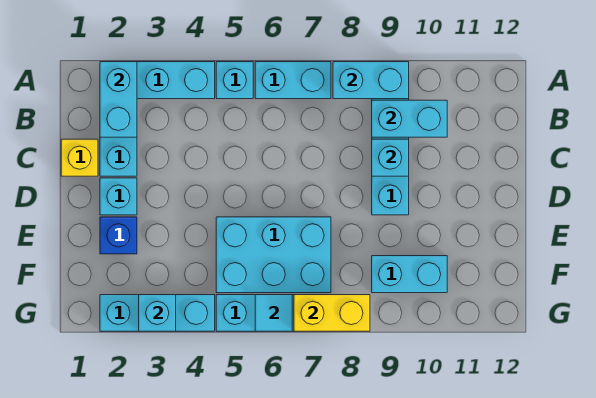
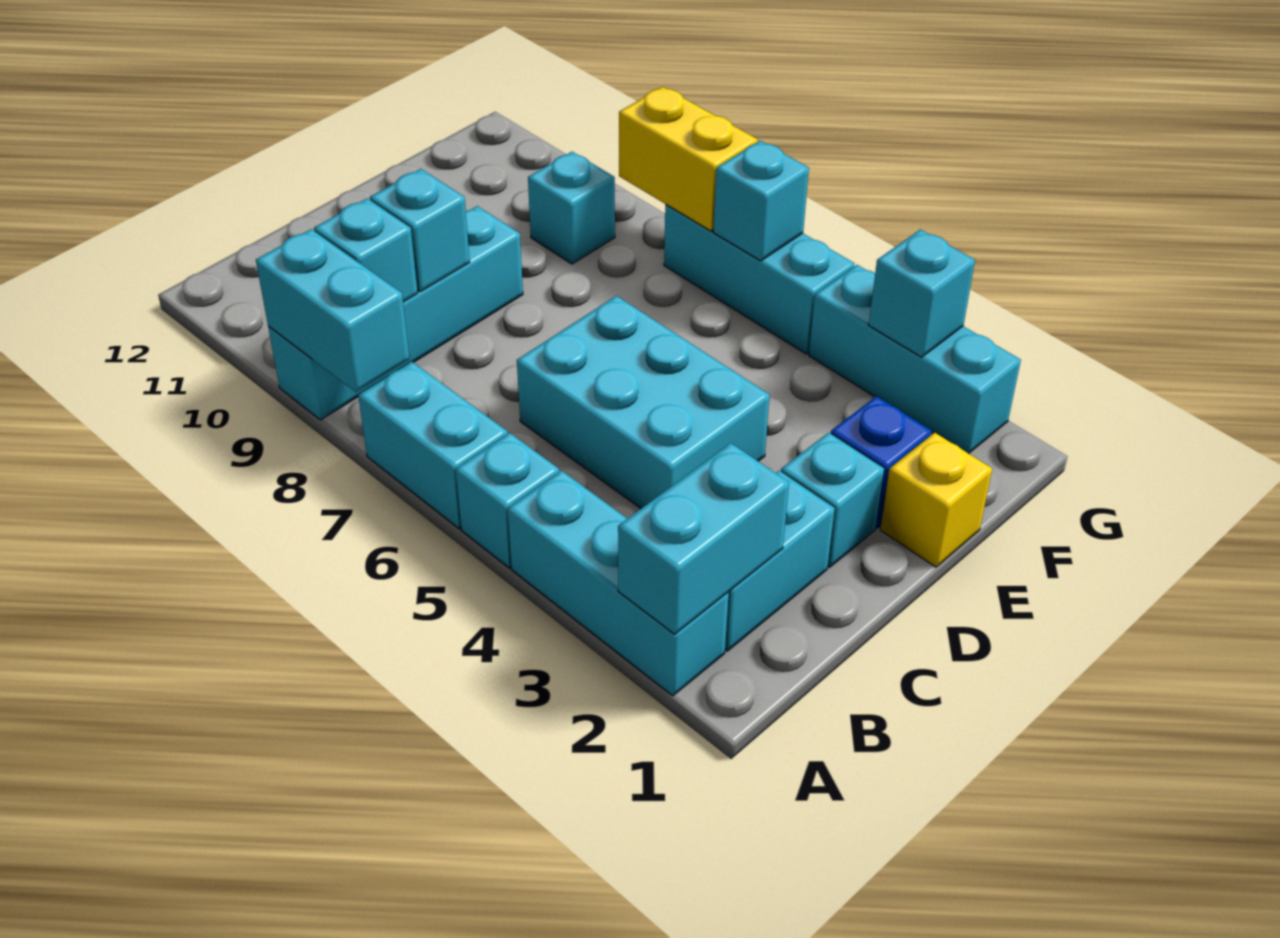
cyan brick B9:B10 level 2 -> cyan brick B9 level 2
yellow brick C1 level 1 -> yellow brick E1 level 1
cyan brick E5:F7 level 1 -> cyan brick C4:D6 level 1
cyan brick F9:F10 level 1 -> cyan brick F9 level 1
cyan tile G6 level 2 -> cyan brick G6 level 2

